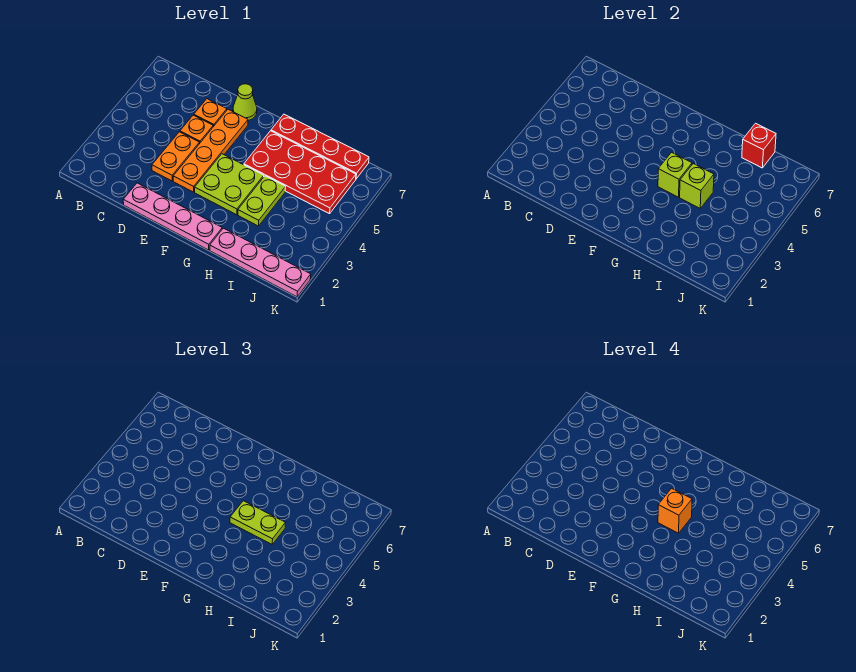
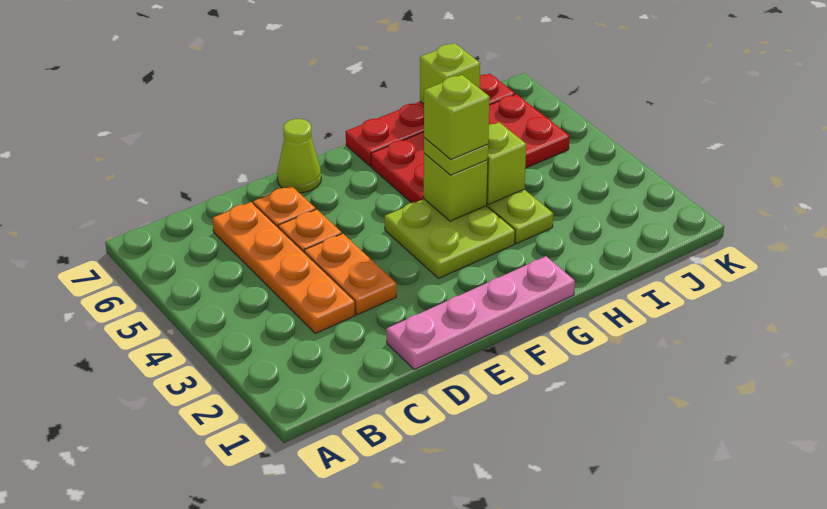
orange plate E3:E6 level 1 -> orange plate C3:C6 level 1
lime plate G4:H4 level 3 -> lime plate G4 level 3
orange brick G4 level 4 -> lime brick G4 level 4
pink plate H1:K1 level 1 -> none
red brick I7 level 2 -> lime brick I7 level 2

